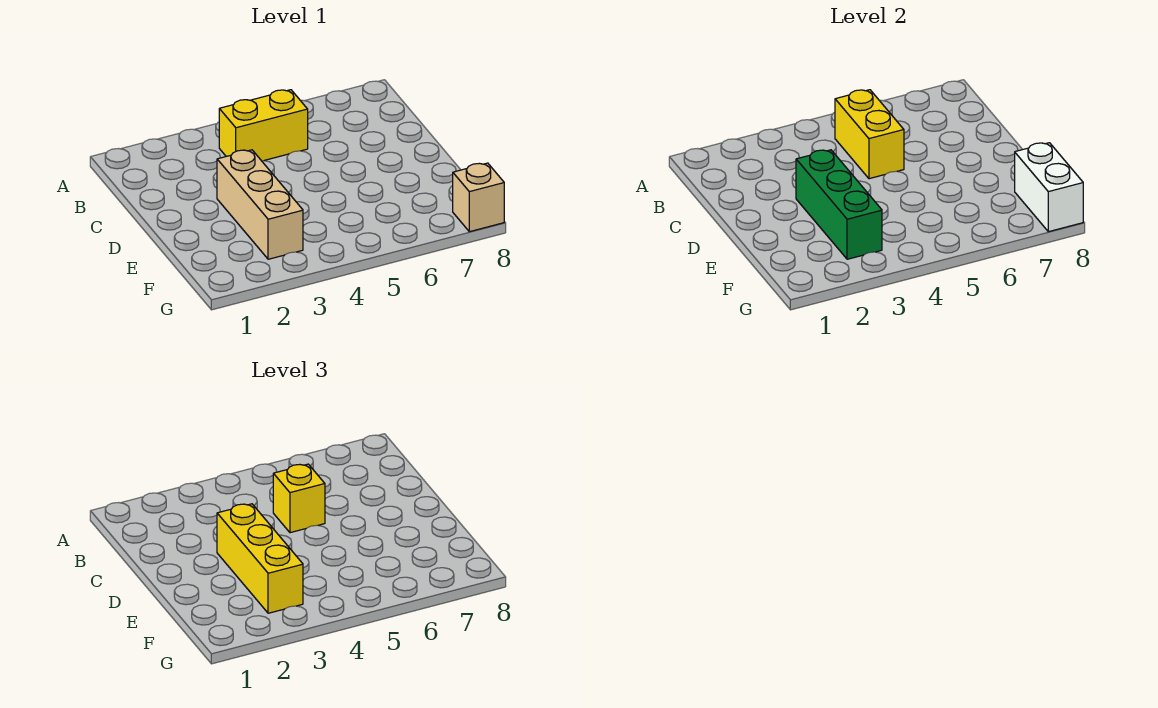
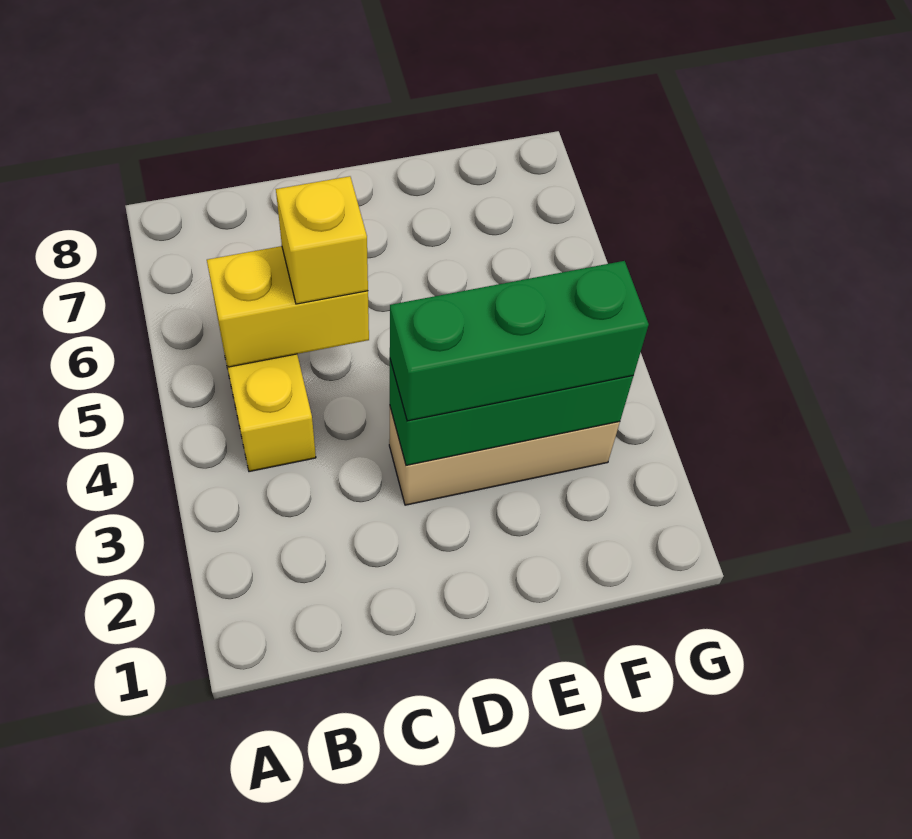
yellow brick D3:F3 level 3 -> green brick D3:F3 level 3
white brick F8:G8 level 2 -> none
tan brick G8 level 1 -> none

